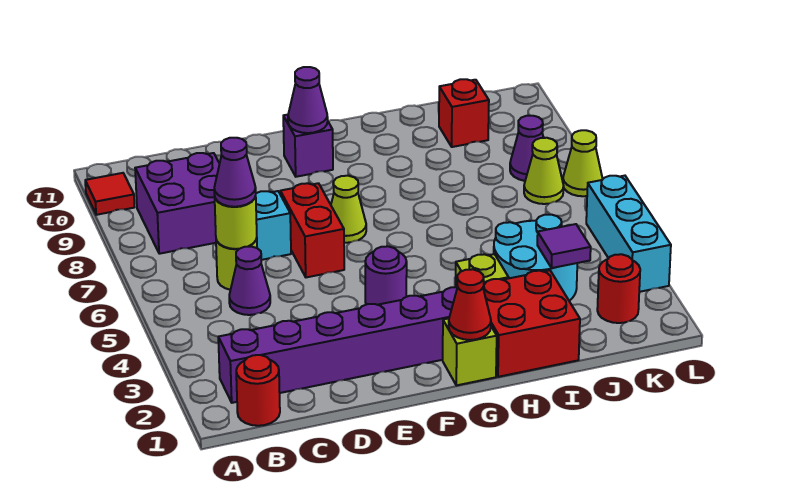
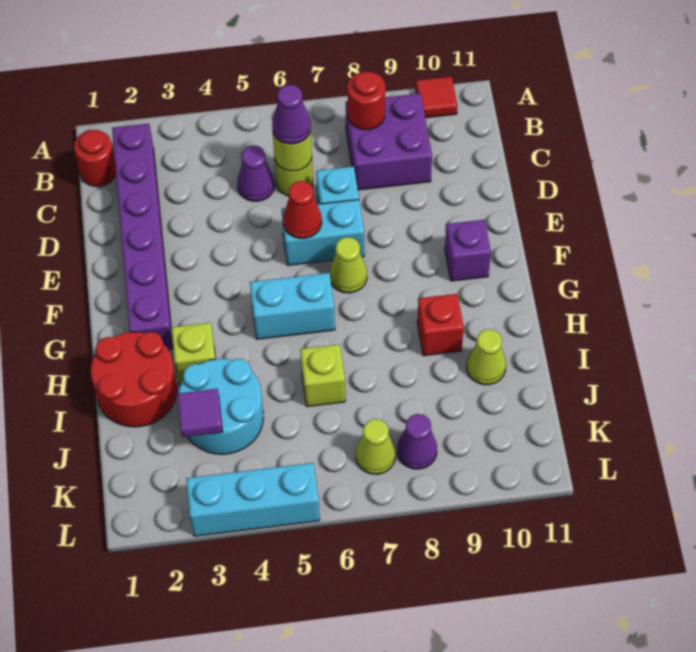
red brick E6:E7 level 1 -> cyan brick E6:E7 level 1
purple round brick F4 level 1 -> none
purple cone F10 level 2 -> none
lime brick G1 level 1 -> lime brick I6 level 1
red cone G1 level 2 -> red cone E6 level 2
none -> cyan brick G5:G6 level 1
red brick H1:I2 level 1 -> red round brick H1:I2 level 1
red brick J10 level 1 -> red brick H9 level 1
red round brick K2 level 1 -> red round brick B8 level 2
lime cone L7 level 1 -> lime cone I10 level 1

